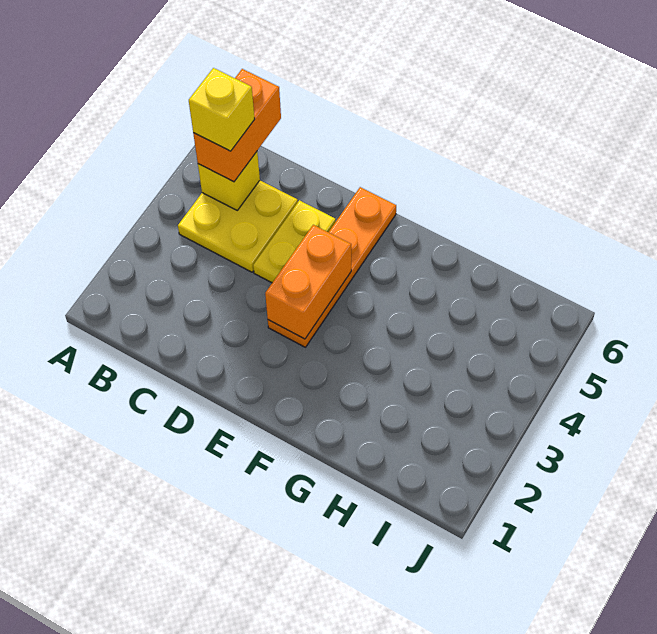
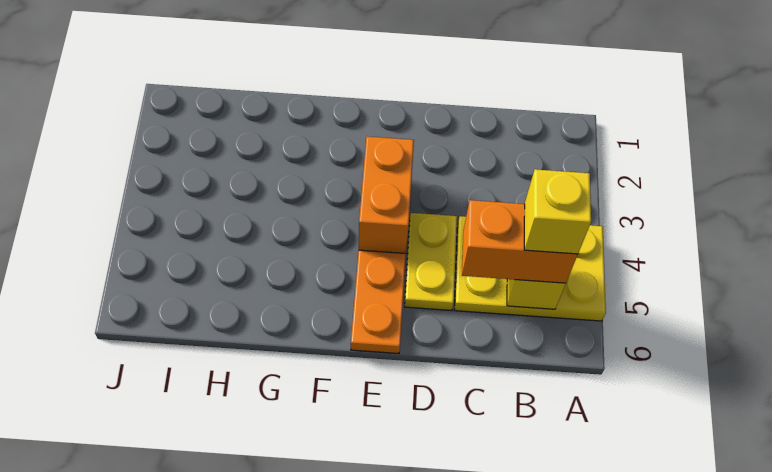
yellow plate B4:C5 level 1 -> yellow plate A4:C5 level 1
orange brick B5:B6 level 3 -> orange brick B5:C5 level 3

